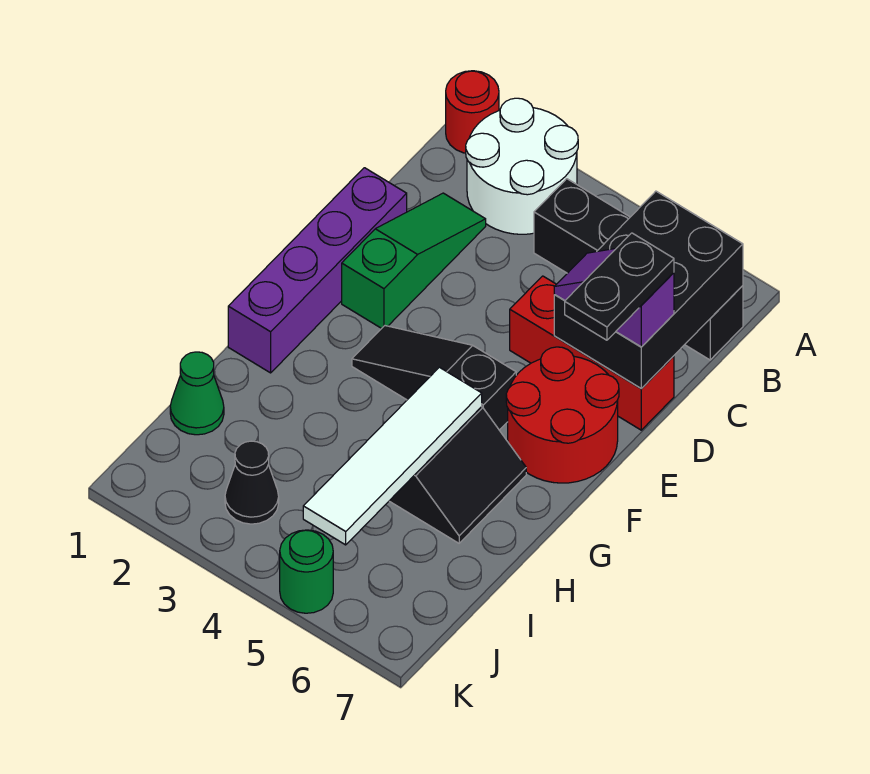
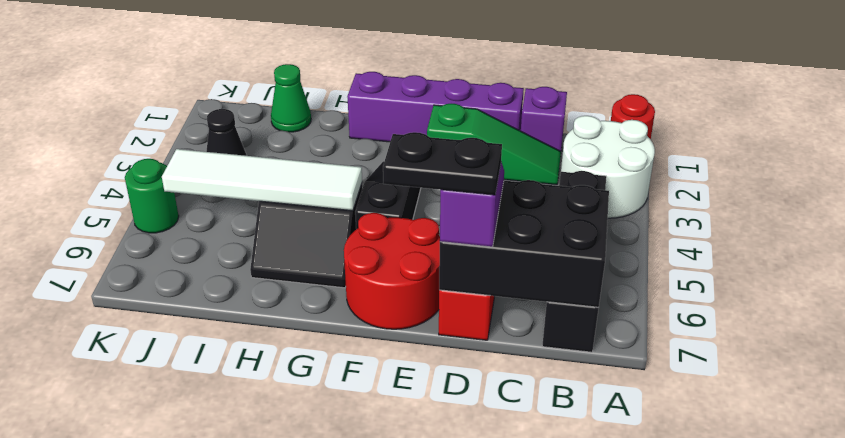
none -> purple brick C1 level 1

